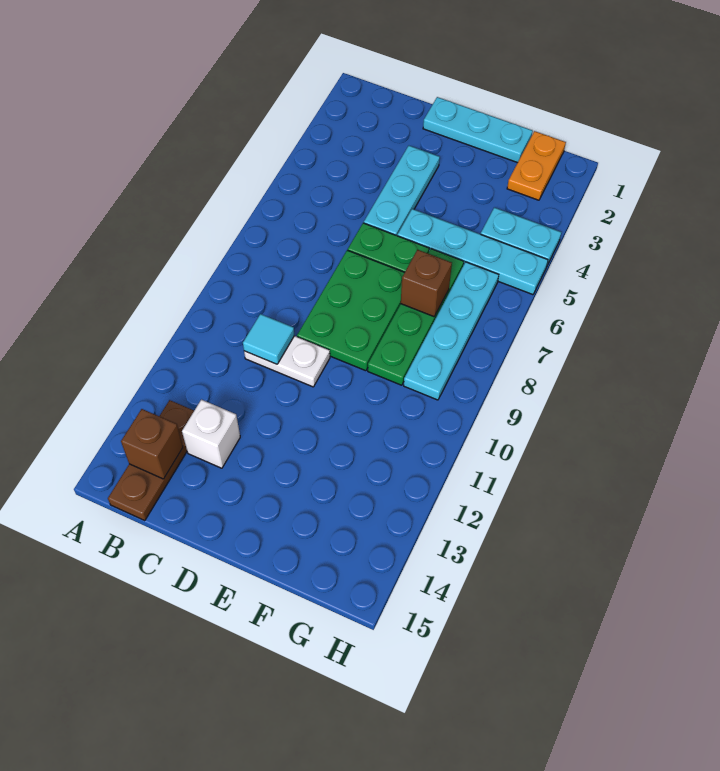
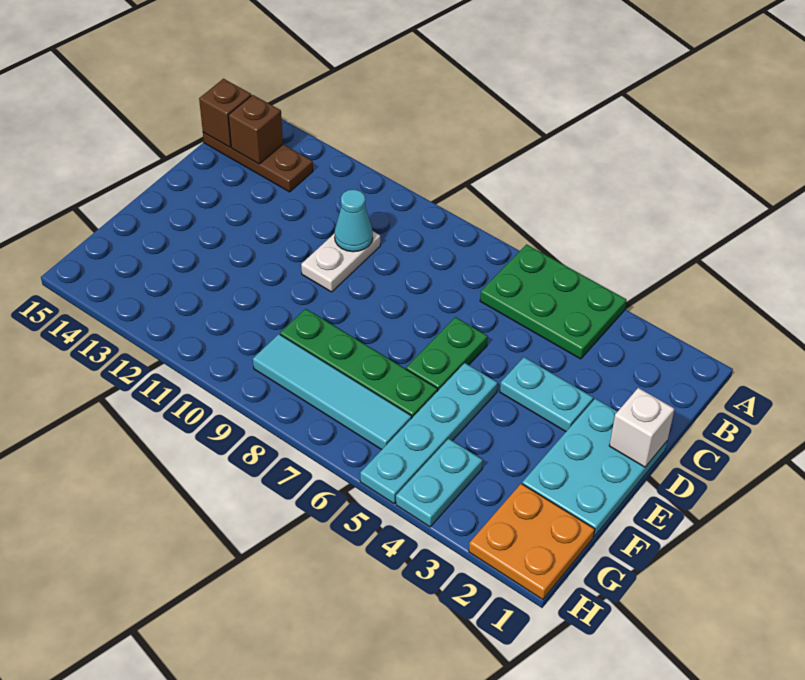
cyan tile C10 level 2 -> cyan cone C10 level 2
white brick C13 level 1 -> white brick D1 level 2
cyan plate D1:F1 level 1 -> cyan plate D1:F2 level 1
cyan plate D3:D5 level 1 -> cyan plate D3:D4 level 1
green plate D7:E9 level 1 -> green plate A4:B6 level 1
brown brick F7 level 2 -> brown brick B15 level 2
orange plate G1:G2 level 1 -> orange plate G1:H2 level 1
cyan plate G6:G9 level 1 -> cyan tile G6:G9 level 1

